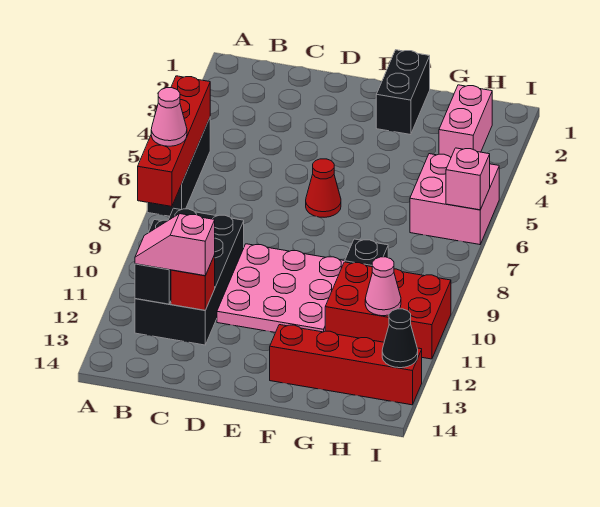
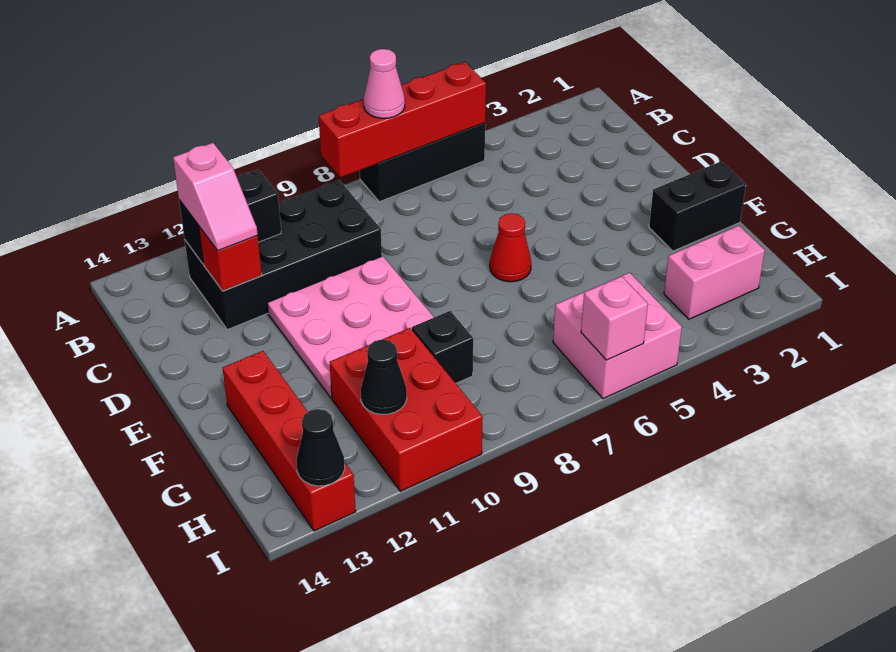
pink slope B12:C12 level 3 top C -> pink slope B12:C12 level 3 top B
pink cone H11 level 2 -> black cone H11 level 2

